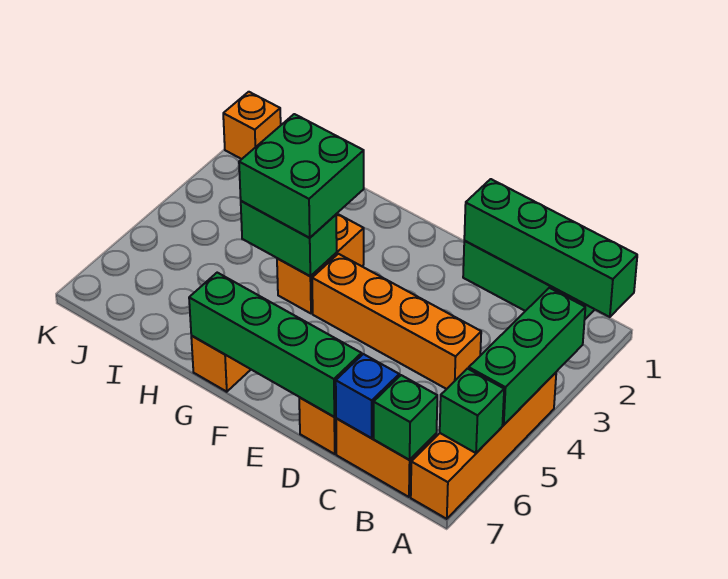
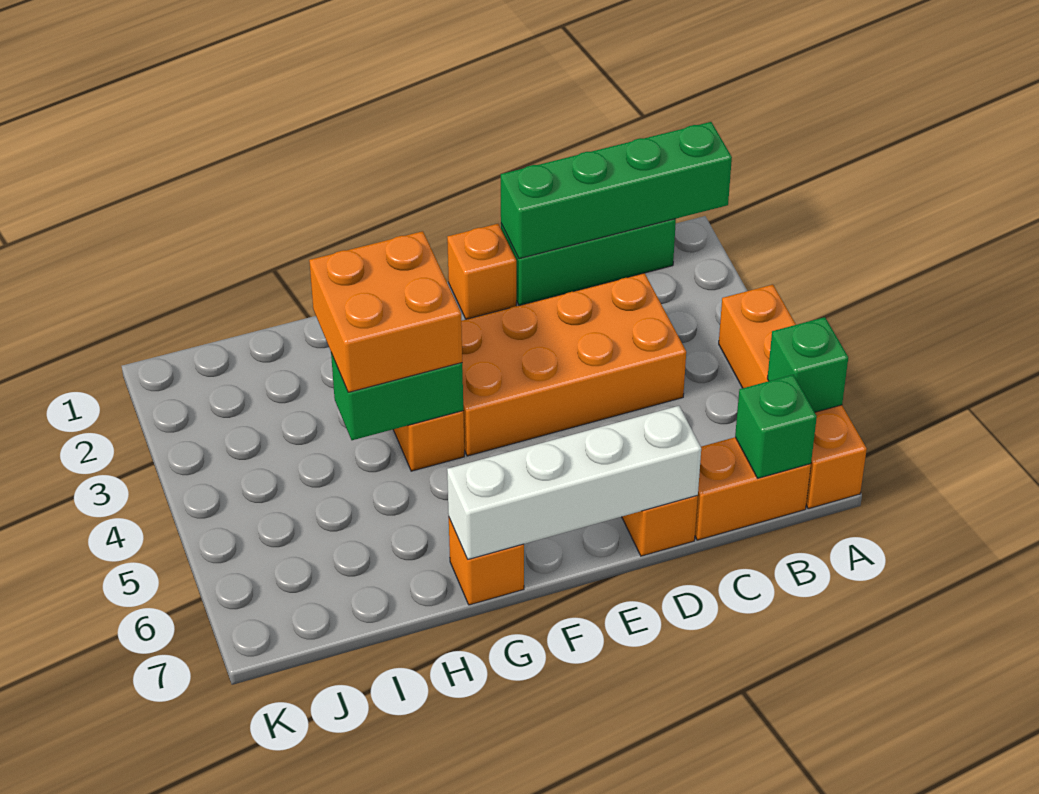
green brick A3:A5 level 2 -> none
orange brick C4:F4 level 1 -> orange brick C3:F4 level 1
blue brick C7 level 2 -> none
green brick D7:G7 level 2 -> white brick D7:G7 level 2
green brick G3:H4 level 3 -> orange brick G3:H4 level 3
orange brick K1 level 1 -> orange brick E1 level 1

